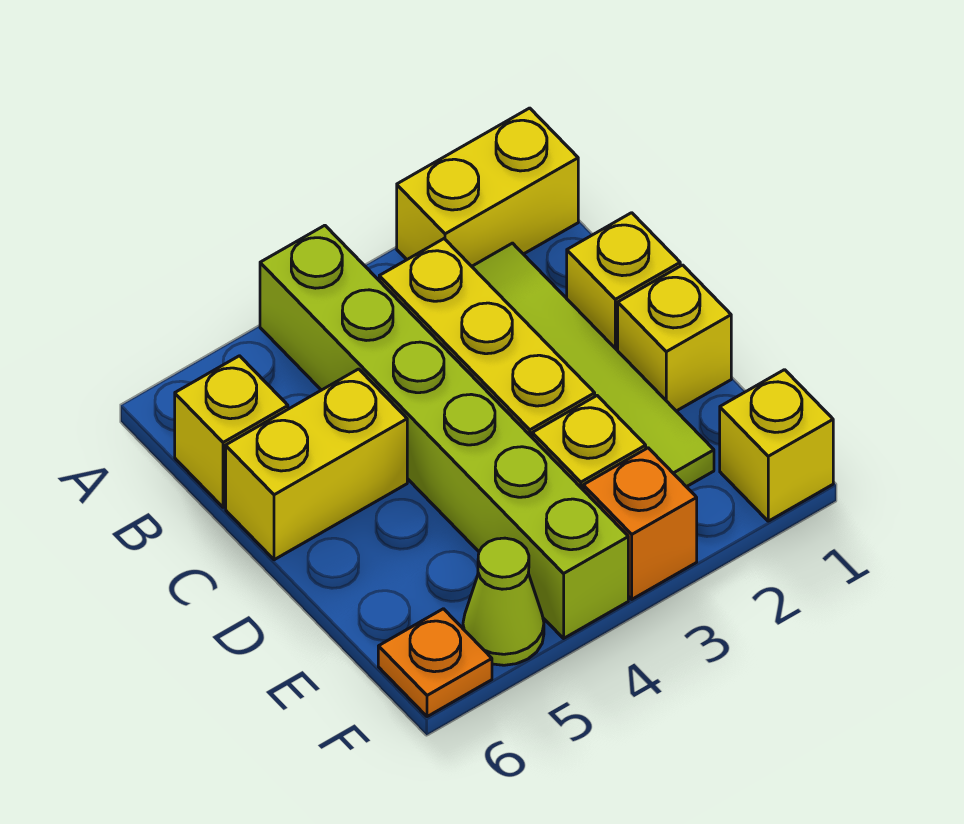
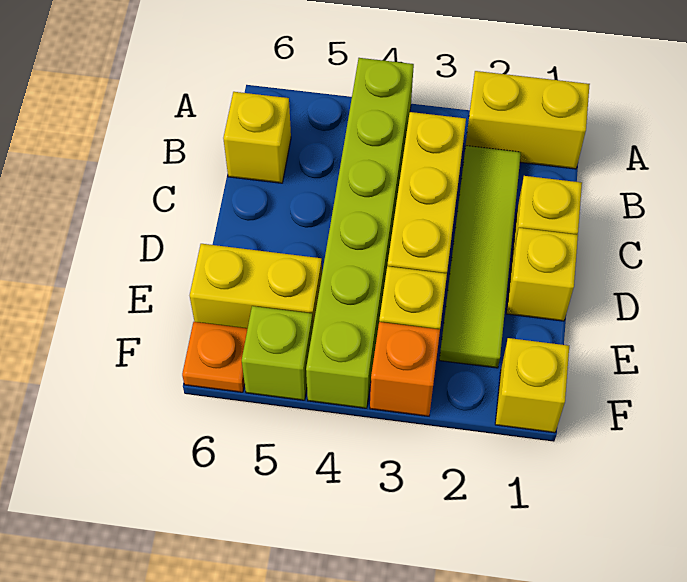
yellow brick C5:C6 level 1 -> yellow brick E5:E6 level 1
lime cone F5 level 1 -> lime brick F5 level 1

